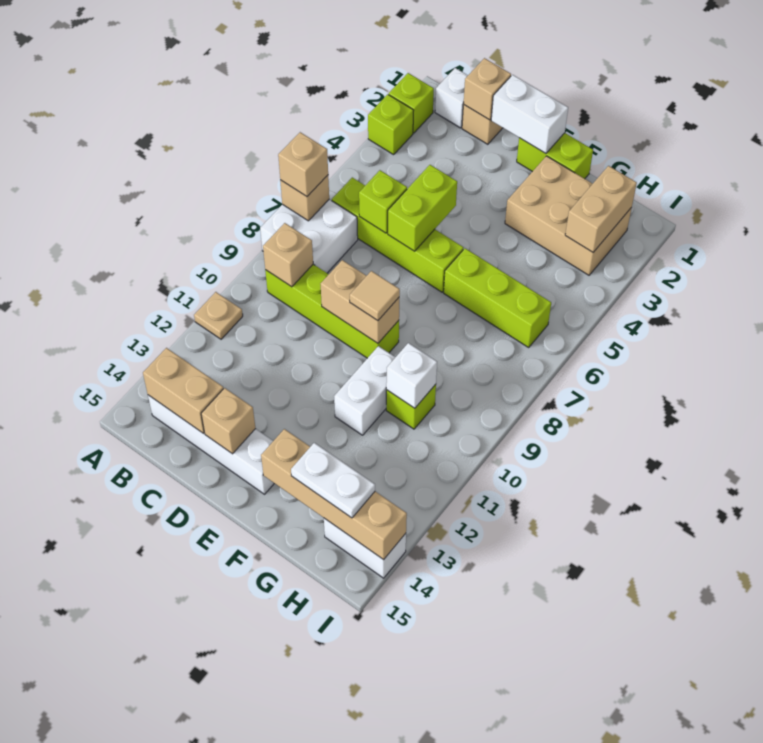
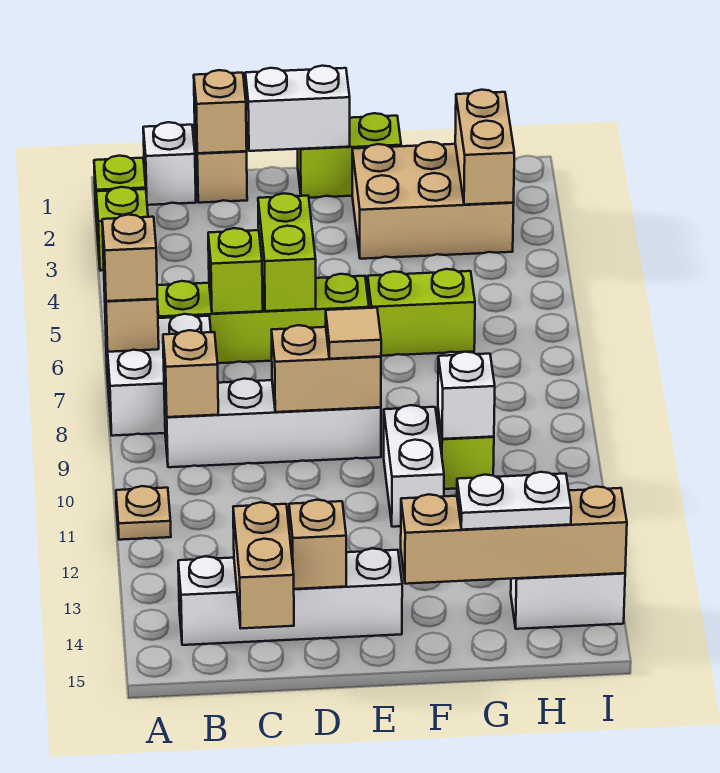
lime brick B9:E9 level 1 -> white brick B9:E9 level 1
tan brick B14:C14 level 2 -> tan brick C14:C15 level 2
lime brick F6:H6 level 1 -> lime brick F6:G6 level 1

